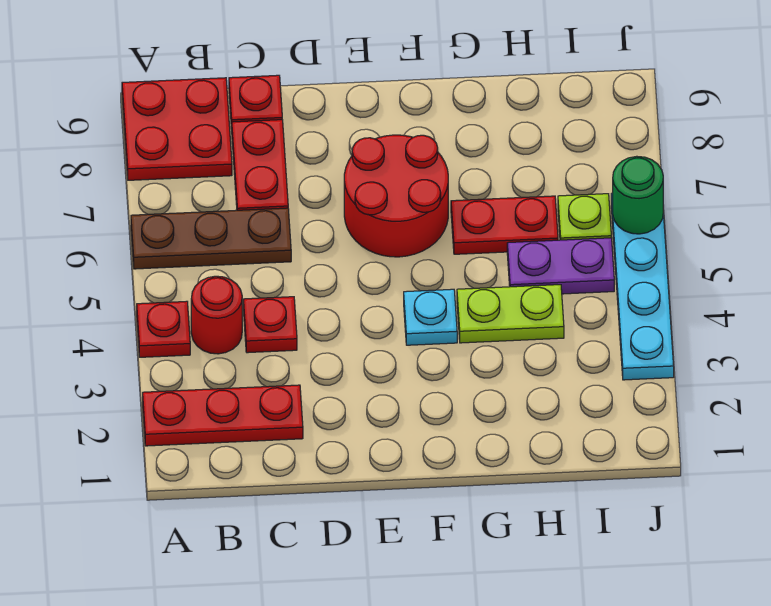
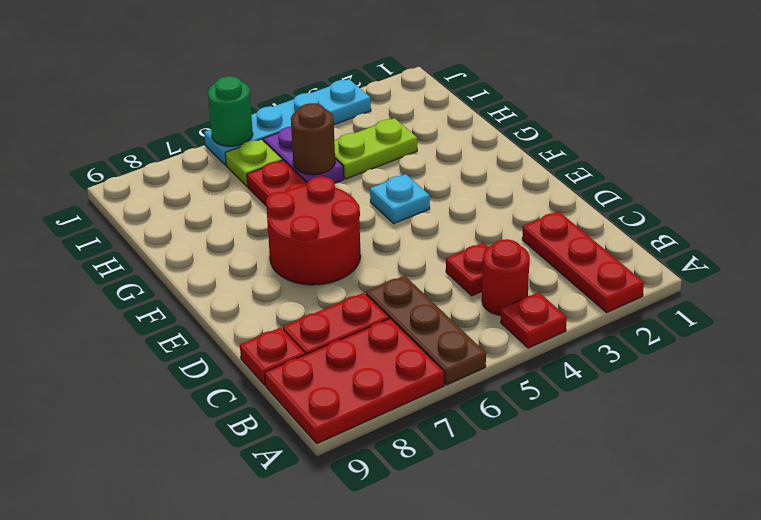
red plate A8:B9 level 1 -> red plate A7:B9 level 1
lime plate G4:H4 level 1 -> lime plate H3:H4 level 1
none -> brown round brick H5 level 2

